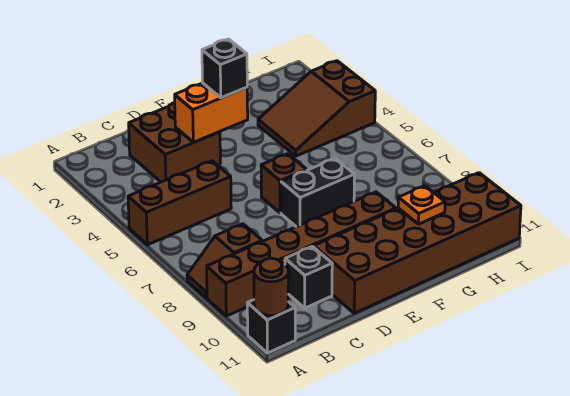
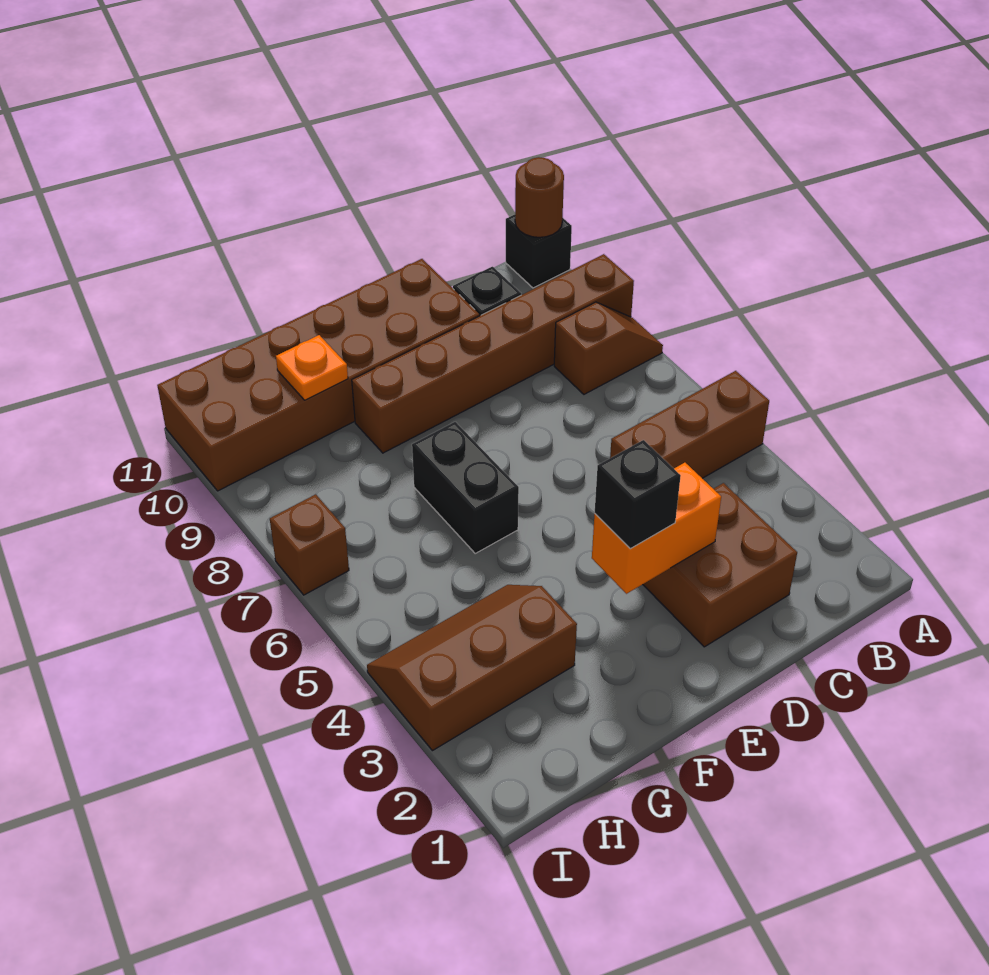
brown brick E6 level 1 -> brown brick I7 level 1
black brick E7:F7 level 1 -> black brick F6:F7 level 1
brown slope G3:I4 level 1 top I -> brown slope G3:I4 level 1 top 3

